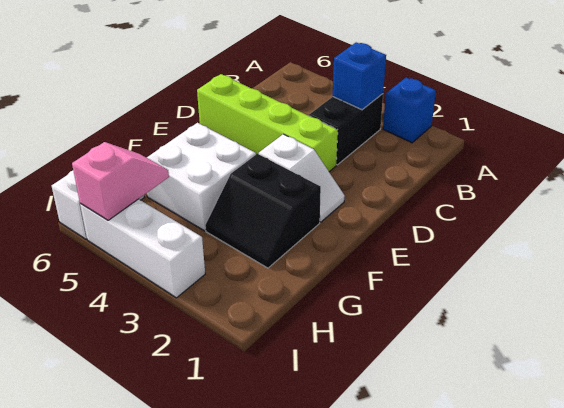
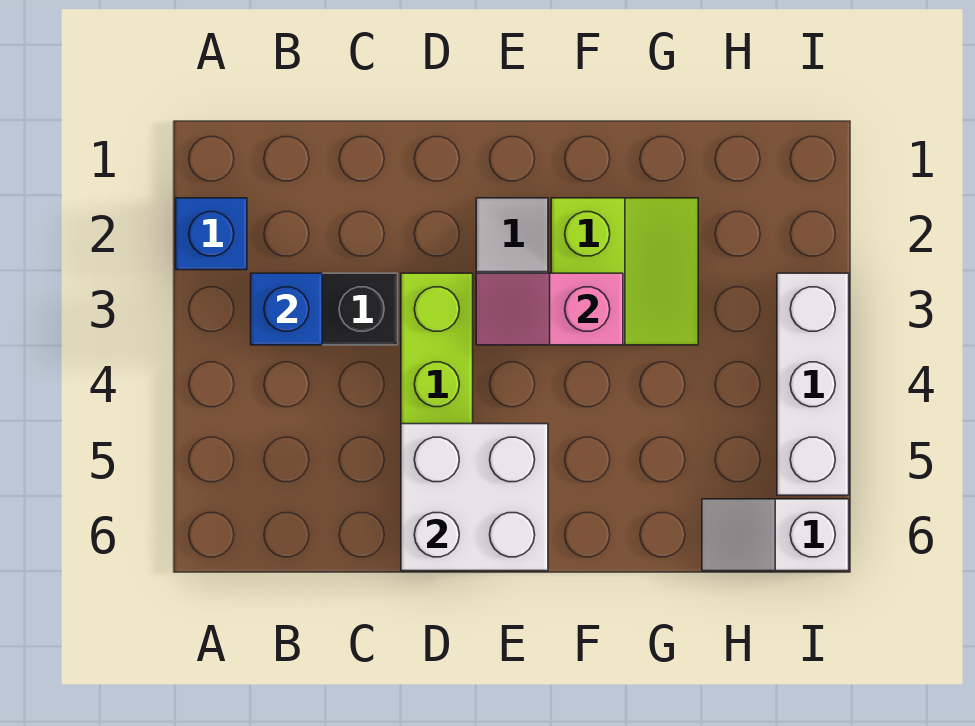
black slope F2:G3 level 1 top F -> lime slope F2:G3 level 1 top F
white brick F4:G5 level 1 -> white brick D5:E6 level 2
pink slope H5:I5 level 2 top I -> pink slope E3:F3 level 2 top F

